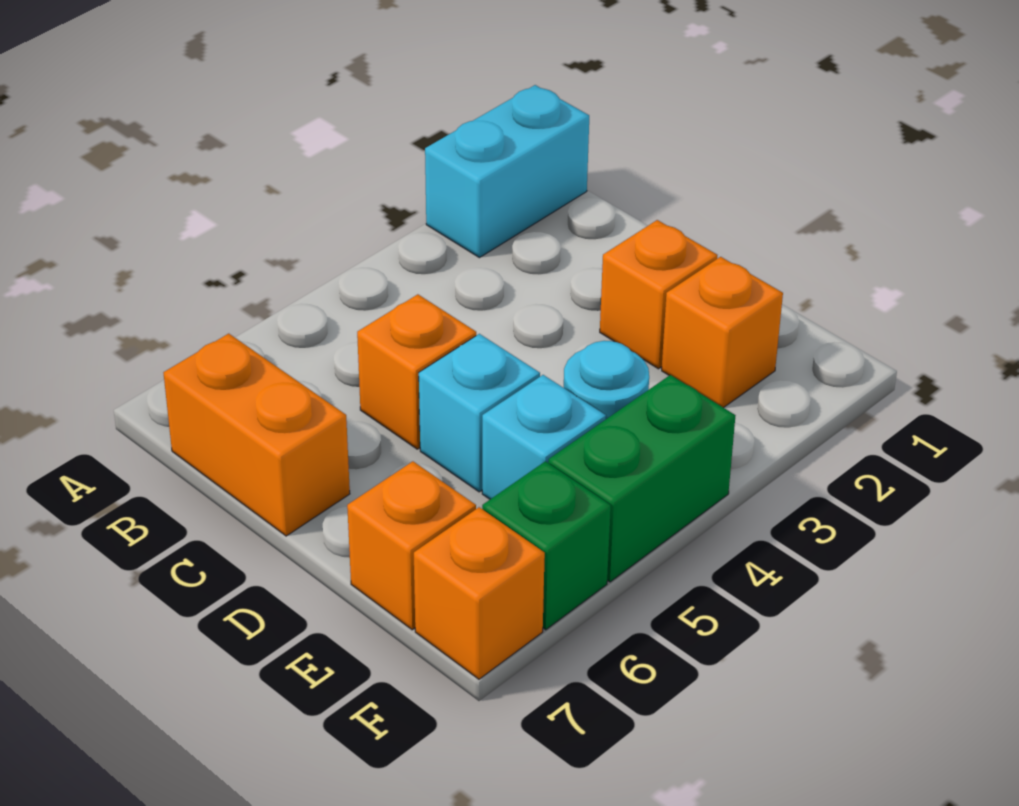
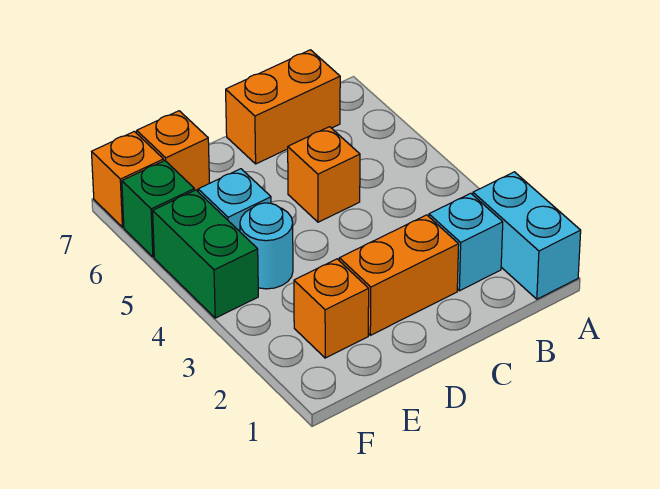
orange brick D2 level 1 -> orange brick C2:D2 level 1
cyan brick D5 level 1 -> cyan brick B2 level 1

